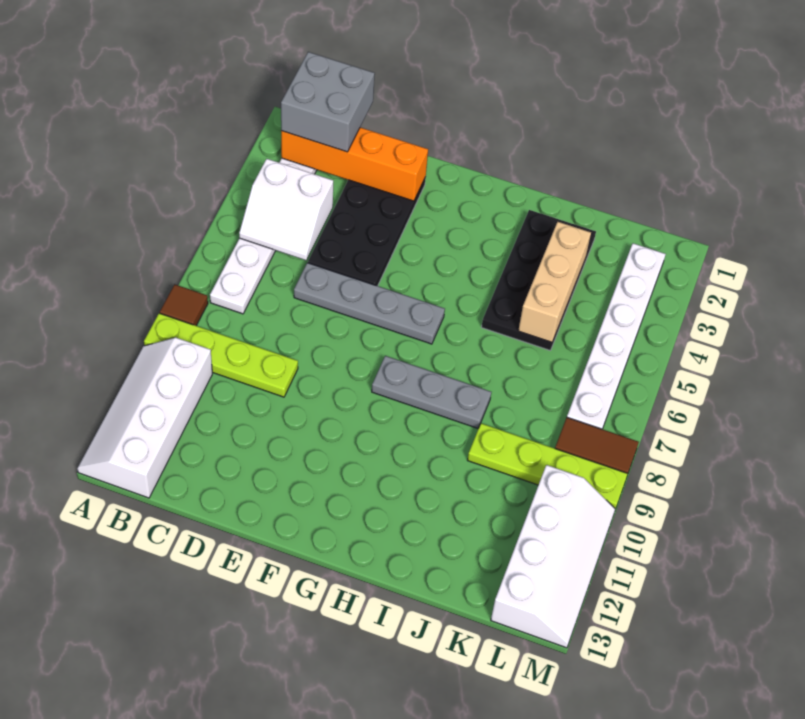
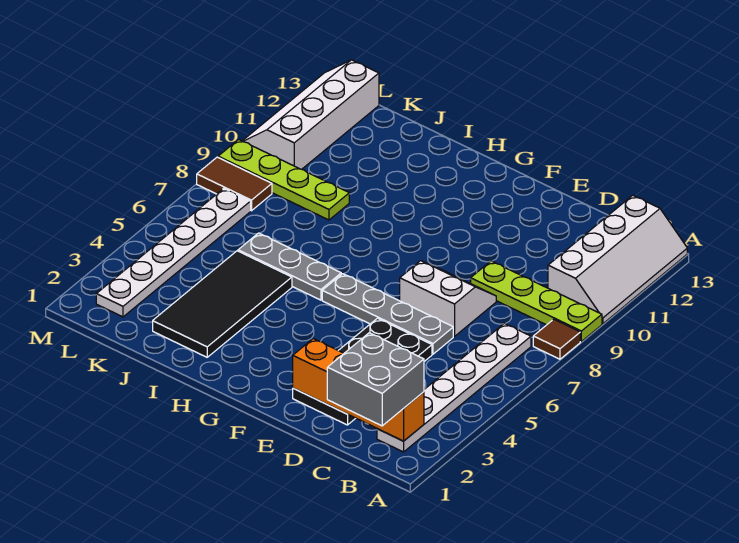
white slope B4:C5 level 2 top 4 -> white slope D7:E8 level 1 top 7
grey plate G8:I8 level 1 -> grey plate H6:J6 level 1
black plate I2:J5 level 1 -> black tile I2:J5 level 1
tan brick J3:J5 level 2 -> none

